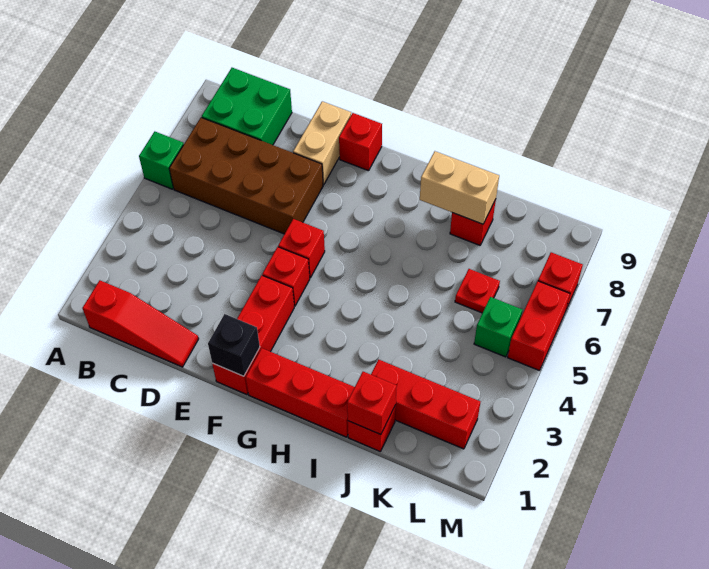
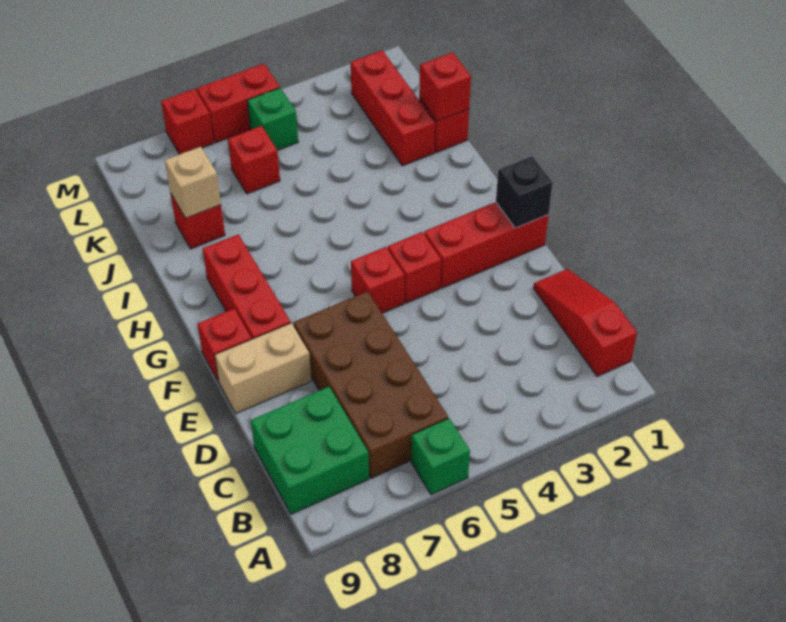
red brick G1:I1 level 1 -> red brick F8:H8 level 1
tan brick I8:J8 level 2 -> tan brick J8 level 2
red plate K6 level 1 -> red brick K6 level 1

